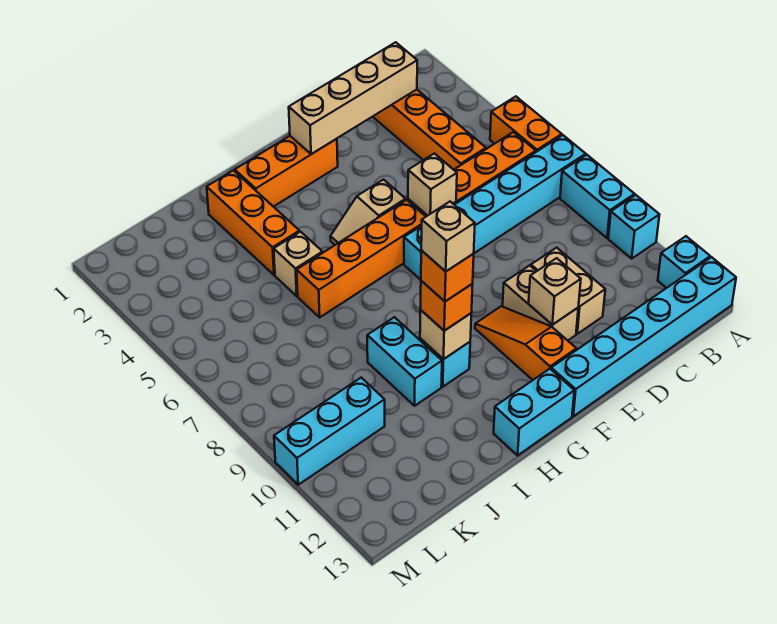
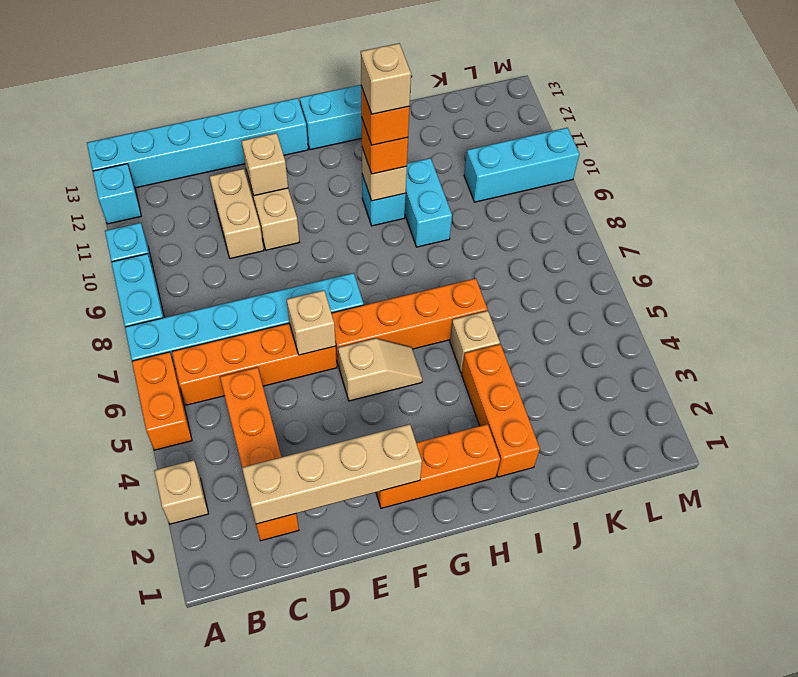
none -> tan brick A3 level 1
orange slope F10:F12 level 1 top 12 -> none

